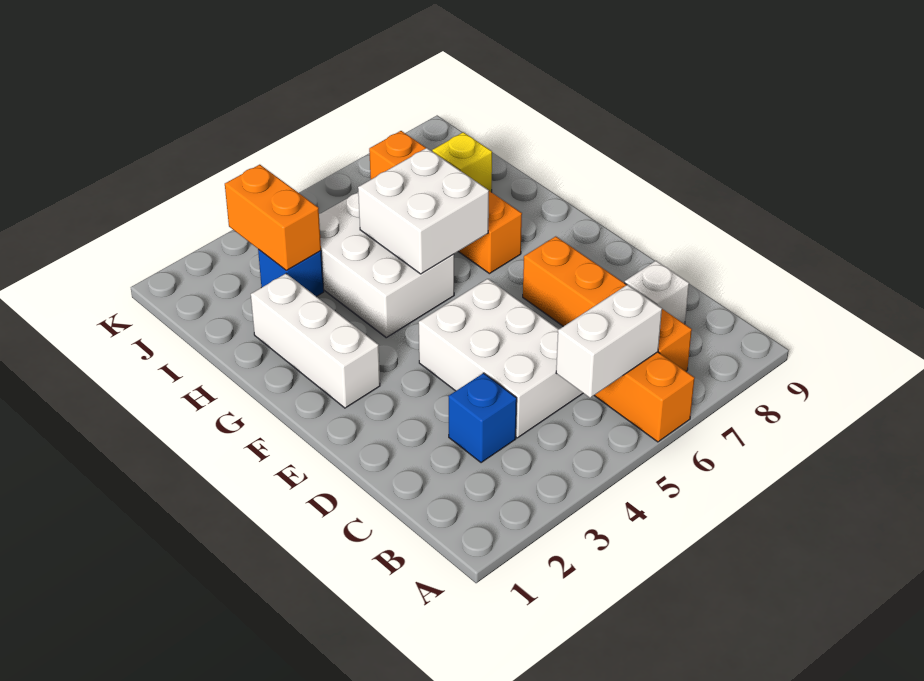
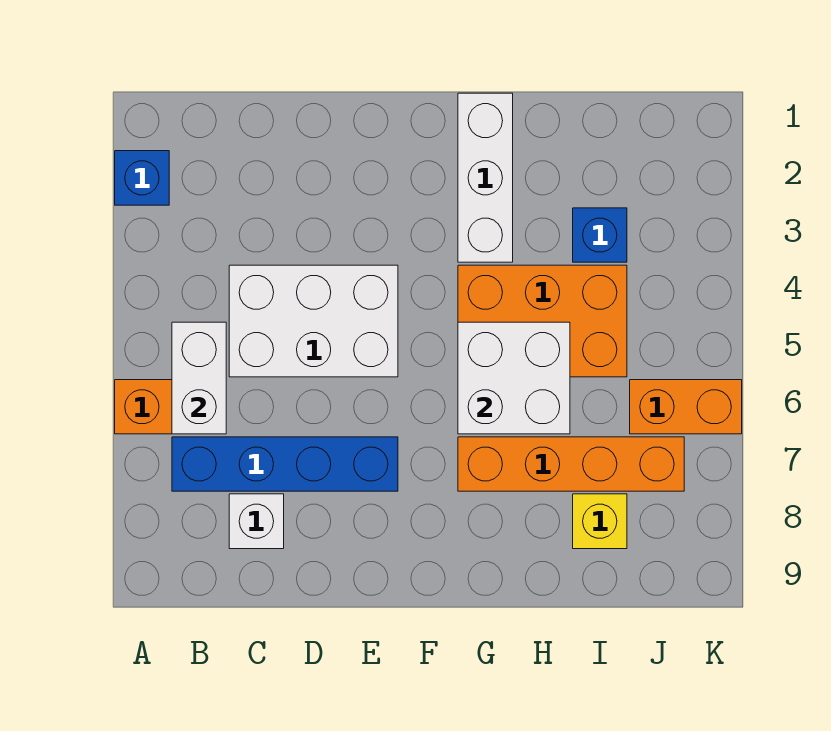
orange brick B7:E7 level 1 -> blue brick B7:E7 level 1
blue brick C3 level 1 -> blue brick A2 level 1
white brick F2:H2 level 1 -> white brick G1:G3 level 1
white brick G4:I5 level 1 -> orange brick G4:I5 level 1
orange brick I3:J3 level 2 -> orange brick J6:K6 level 1

